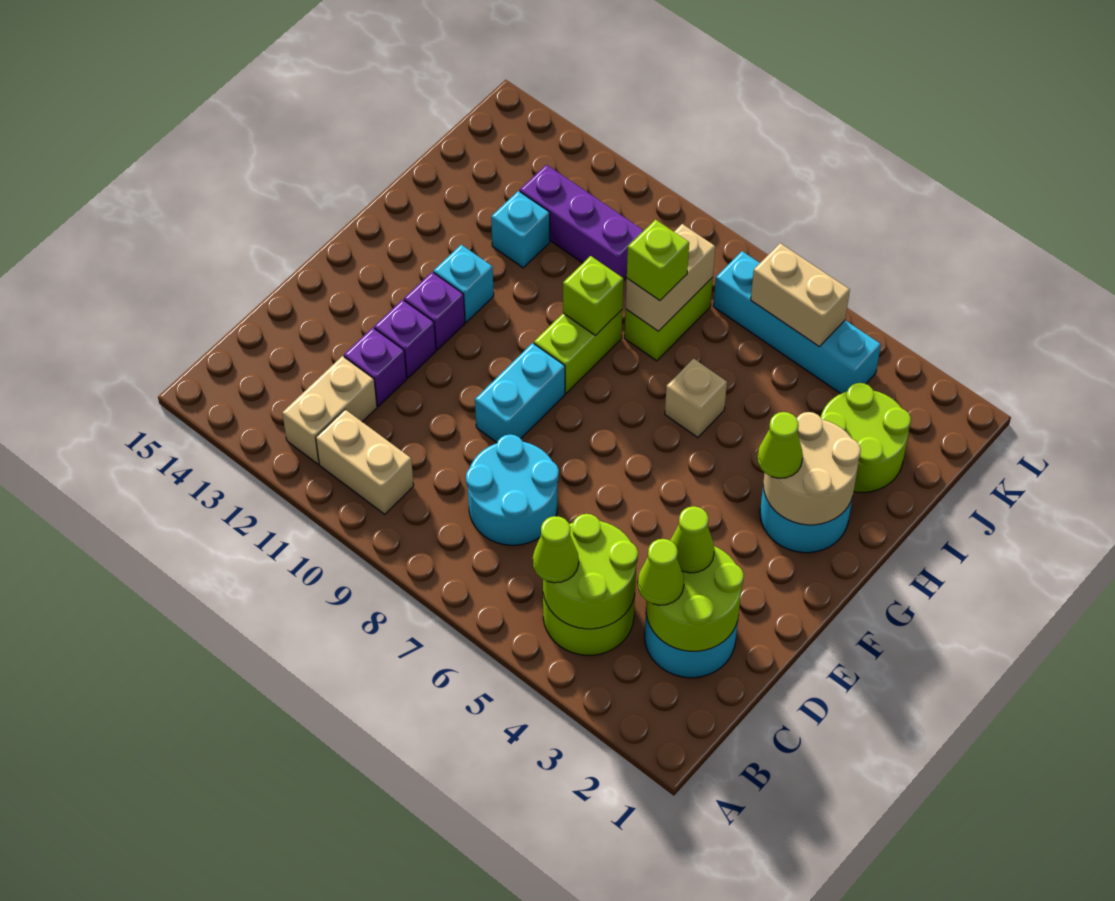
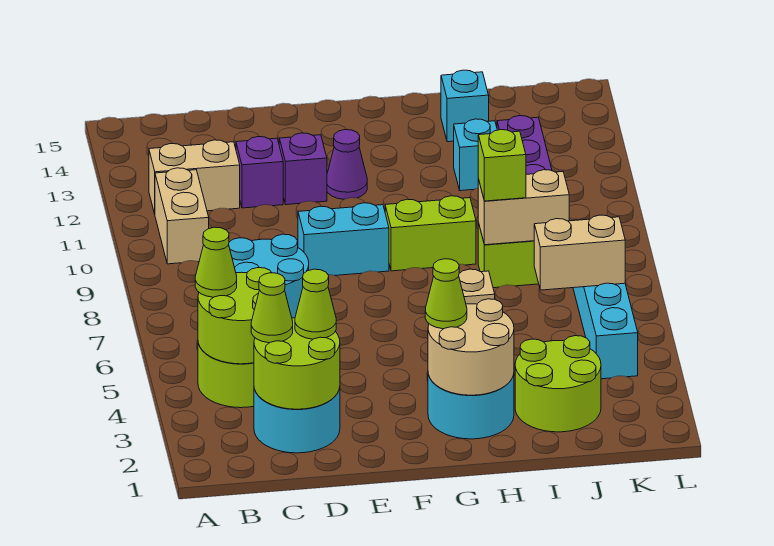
purple brick F12 level 1 -> purple cone F12 level 1
cyan brick G12 level 1 -> cyan brick I14 level 1
lime brick H9 level 2 -> none
tan brick K5:K6 level 2 -> tan brick J6:K6 level 2

